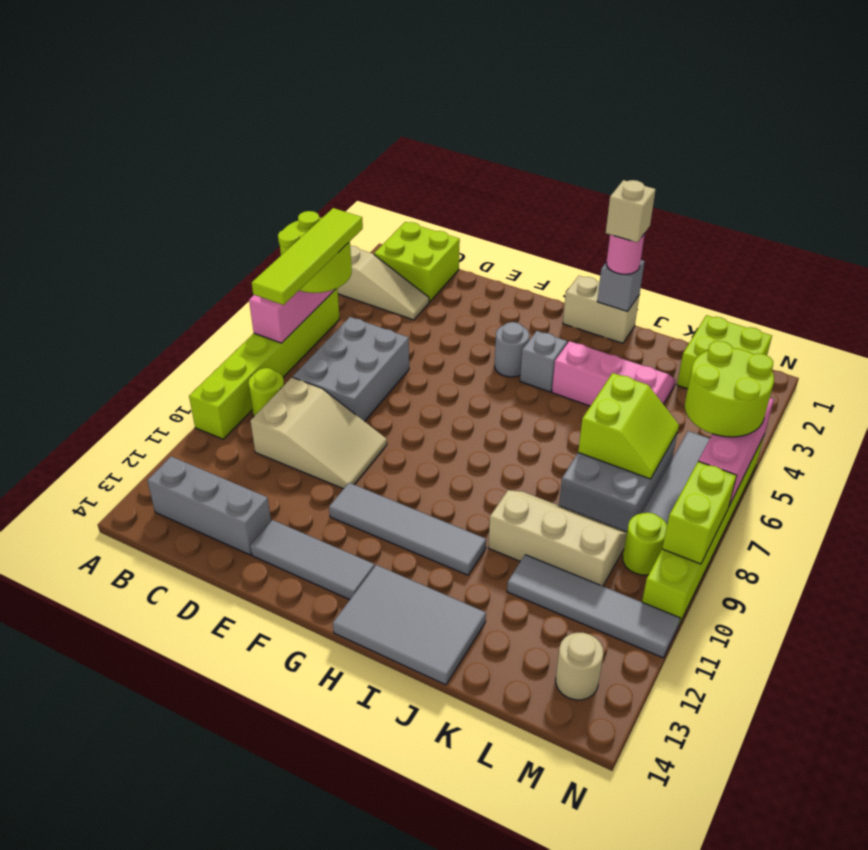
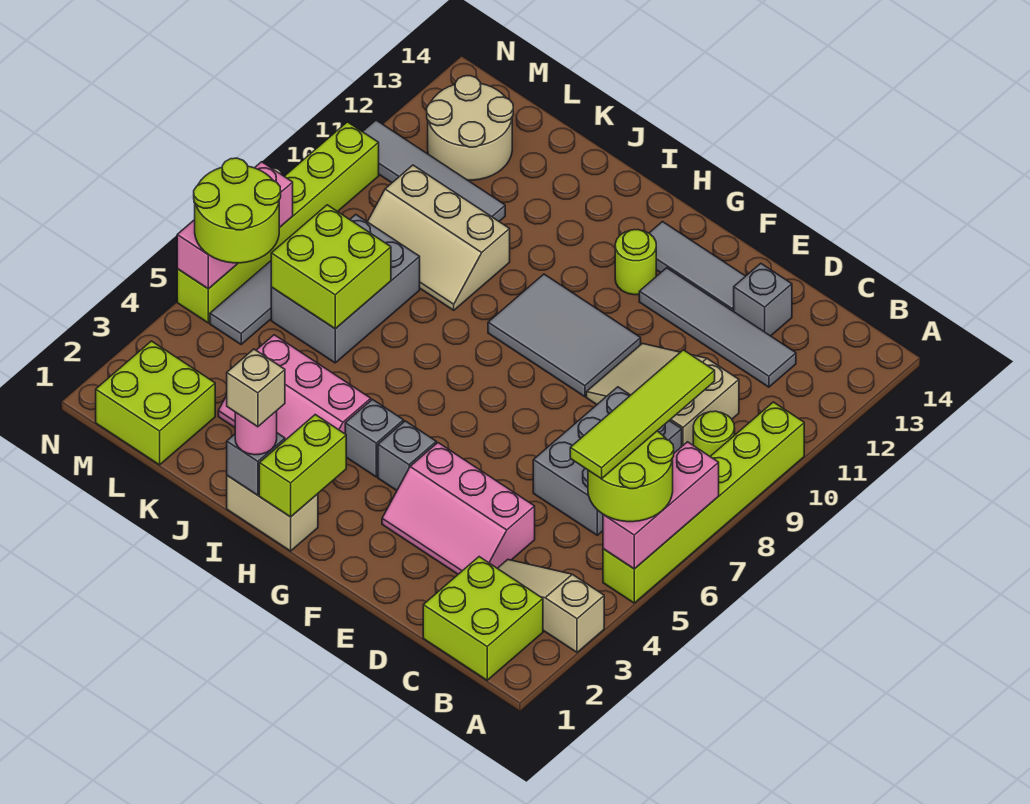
grey brick B13:D13 level 1 -> grey brick D13 level 1
none -> pink slope D3:F4 level 1 top 4
grey tile F11:I11 level 1 -> grey tile C12:F12 level 1
grey round brick G4 level 1 -> grey brick G4 level 1
grey tile H13:J14 level 1 -> grey tile F9:H10 level 1
lime slope K6:L7 level 2 top K -> lime brick K6:L7 level 2
lime round brick M9 level 1 -> lime round brick G12 level 1
tan round brick M13 level 1 -> tan round brick L12:M13 level 1
lime brick N8:N9 level 2 -> lime brick H1:H2 level 2

